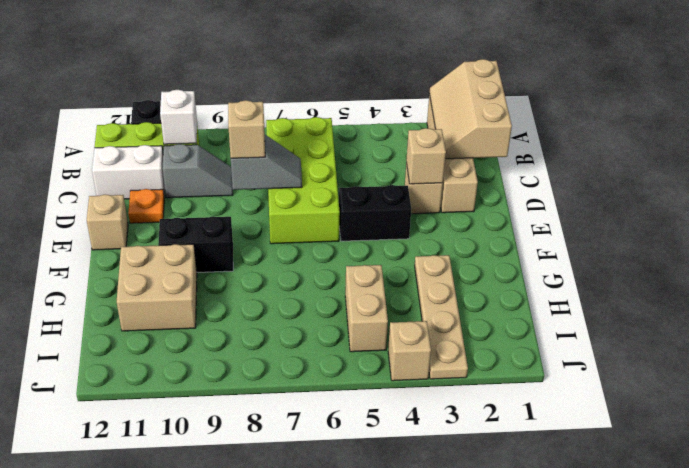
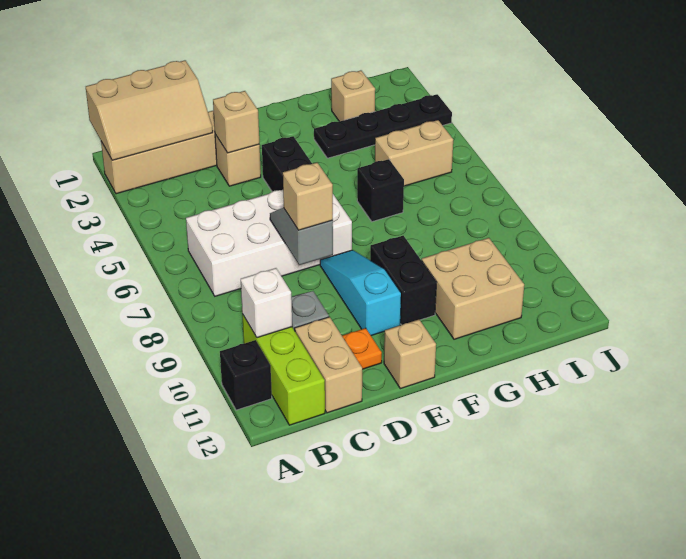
lime brick B6:E7 level 1 -> white brick B6:E7 level 1
white brick C11:C12 level 1 -> tan brick C11:C12 level 1
none -> cyan slope E8:E10 level 1 top 10
tan plate G3:J3 level 1 -> black plate G3:J3 level 1
none -> black brick G6 level 1
tan brick J4 level 1 -> tan brick H2 level 1

